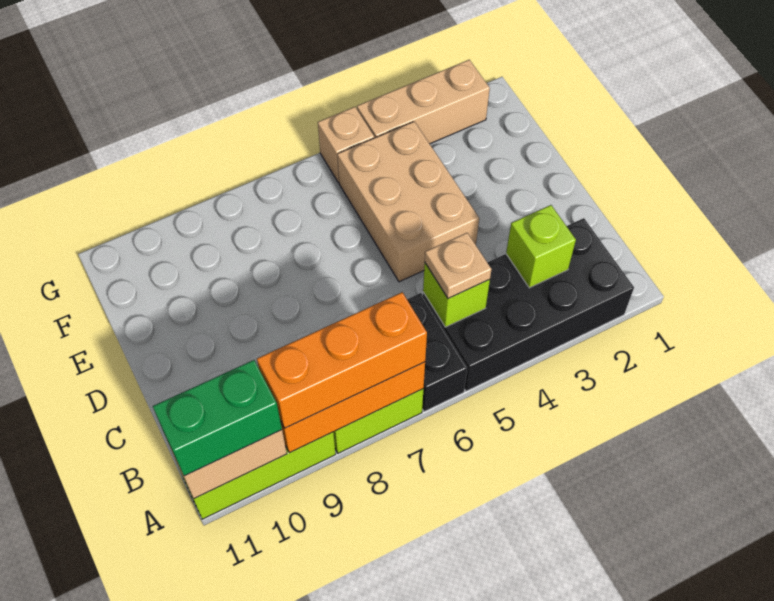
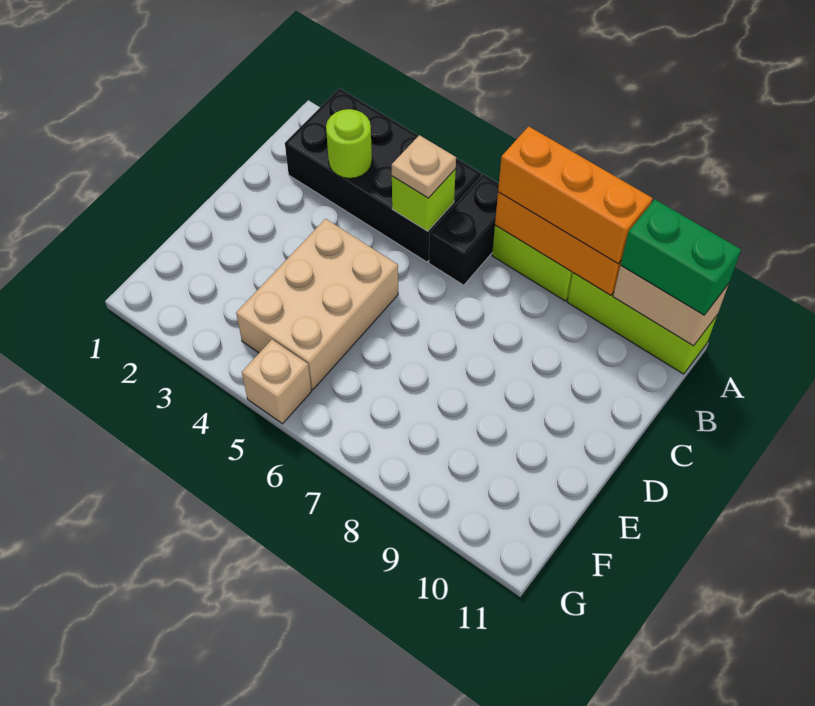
lime brick B3 level 2 -> lime round brick B3 level 2
tan brick G2:G4 level 1 -> none

